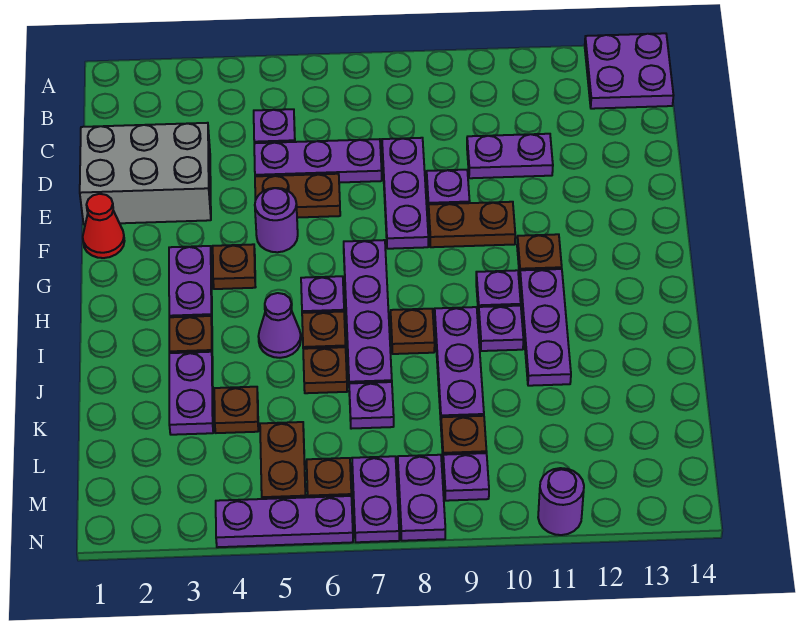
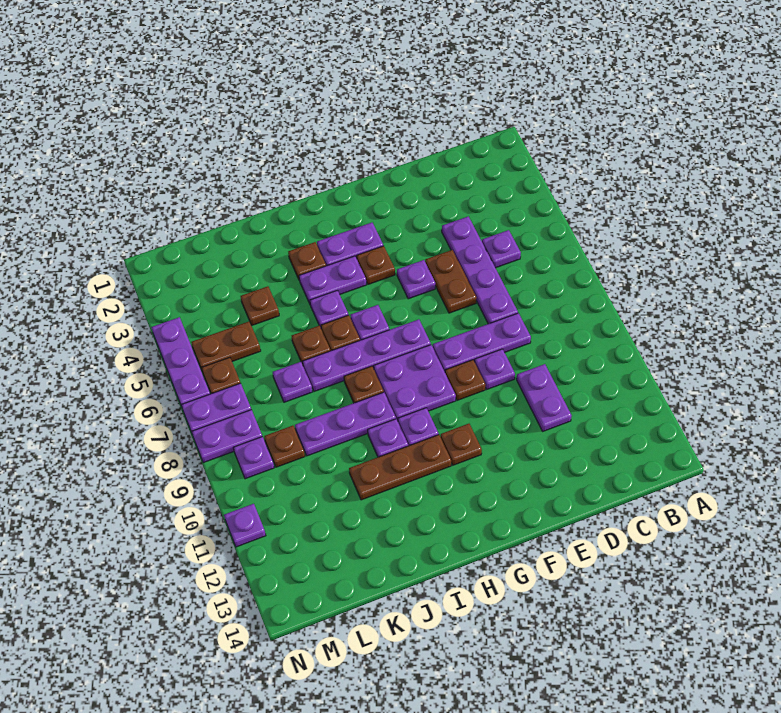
purple plate A13:B14 level 1 -> purple plate G8:H9 level 1
grey brick D1:E3 level 1 -> none
purple plate D5:D7 level 1 -> purple plate D4:D7 level 1
red cone F1 level 1 -> none
purple round brick F5 level 1 -> purple plate F5 level 1
brown plate F9:F10 level 1 -> brown plate F9 level 1
purple plate H11:J11 level 1 -> brown plate H11:J11 level 1
purple cone I5 level 1 -> purple plate I5 level 1
purple plate J3:K3 level 1 -> purple plate H4:I4 level 1
purple round brick N11 level 1 -> purple plate N11 level 1

